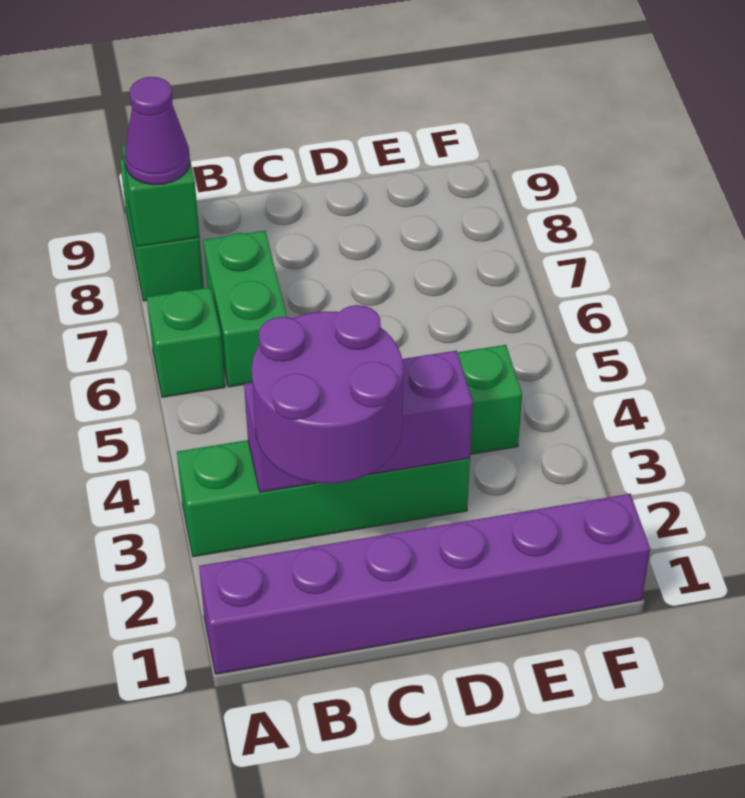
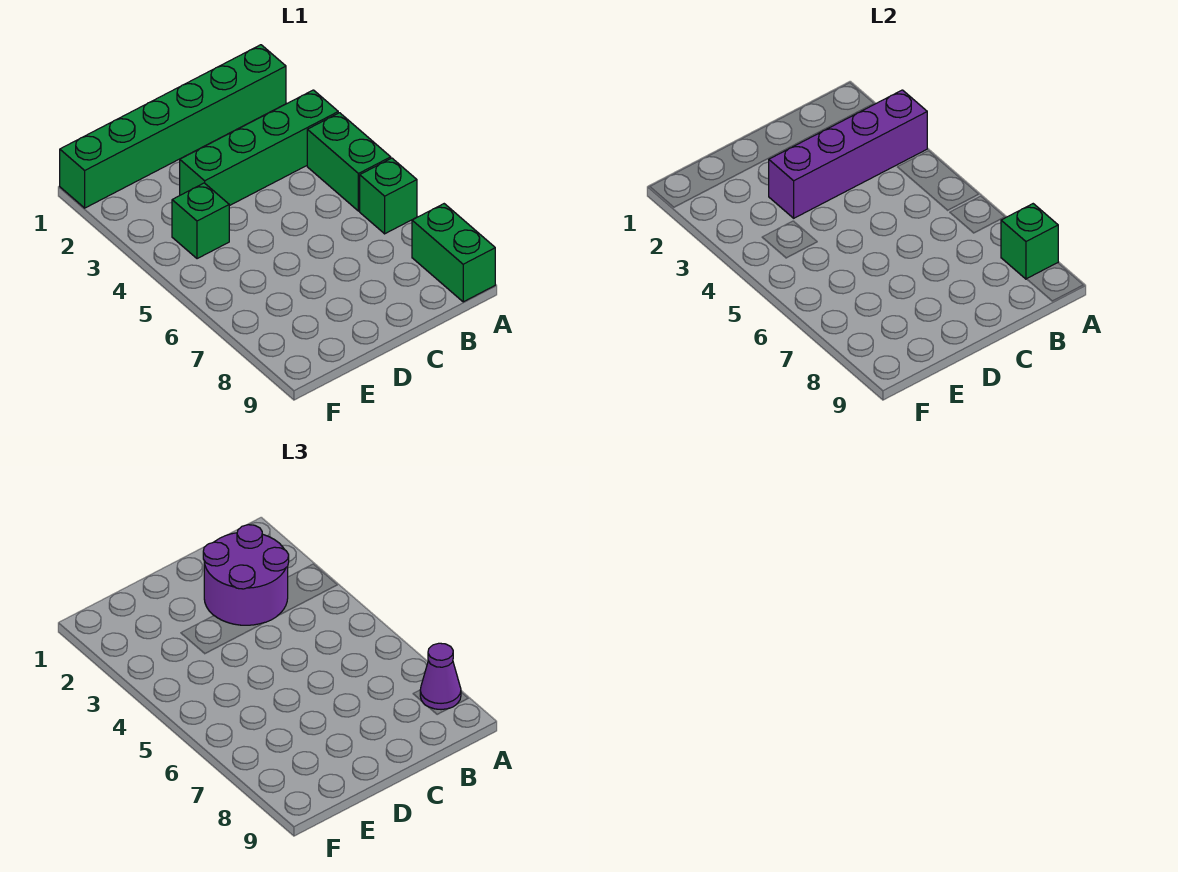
purple brick A1:F1 level 1 -> green brick A1:F1 level 1
purple brick B3:D3 level 2 -> purple brick A3:D3 level 2
green brick B6:B7 level 1 -> green brick A4:A5 level 1

